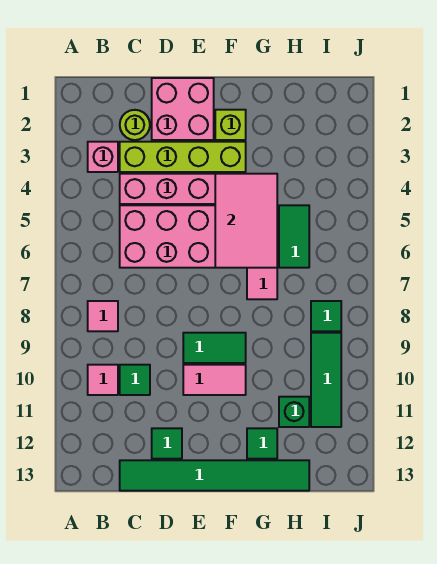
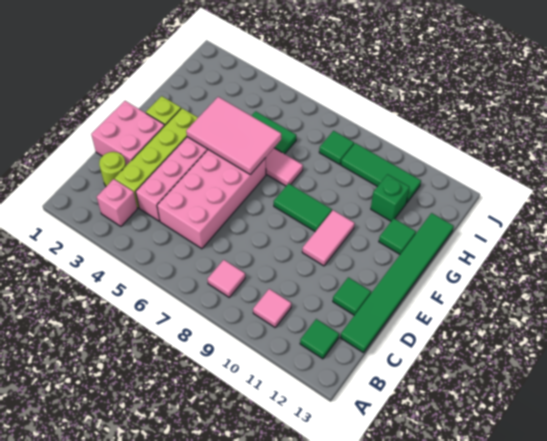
green tile C10 level 1 -> green tile B12 level 1
green tile E9:F9 level 1 -> green tile F8:F9 level 1

